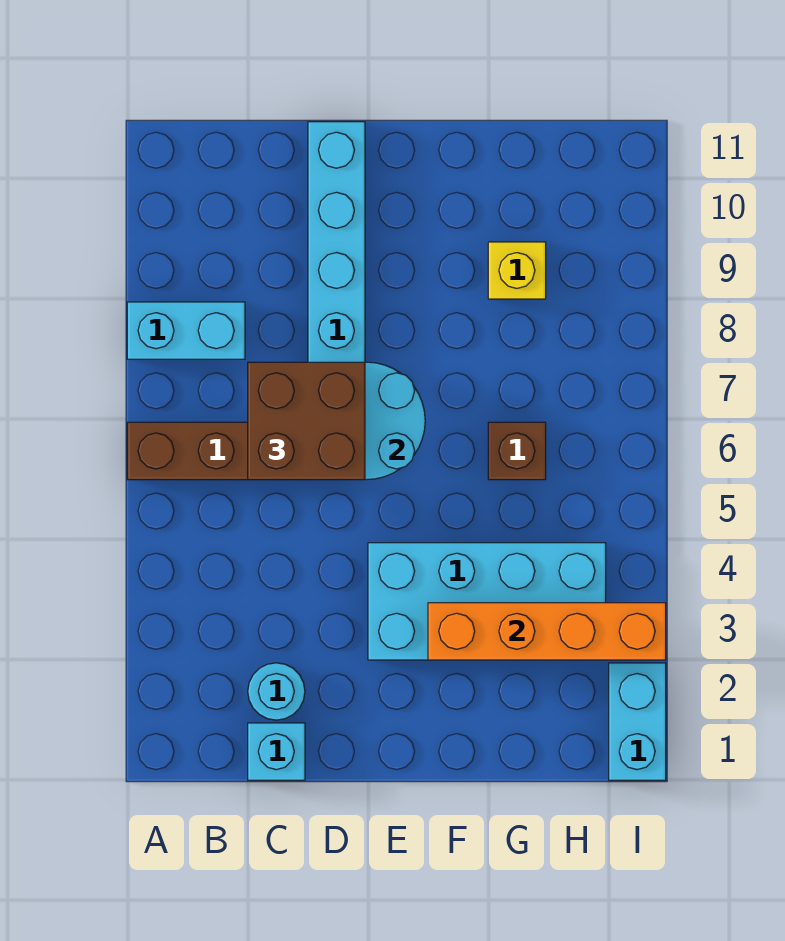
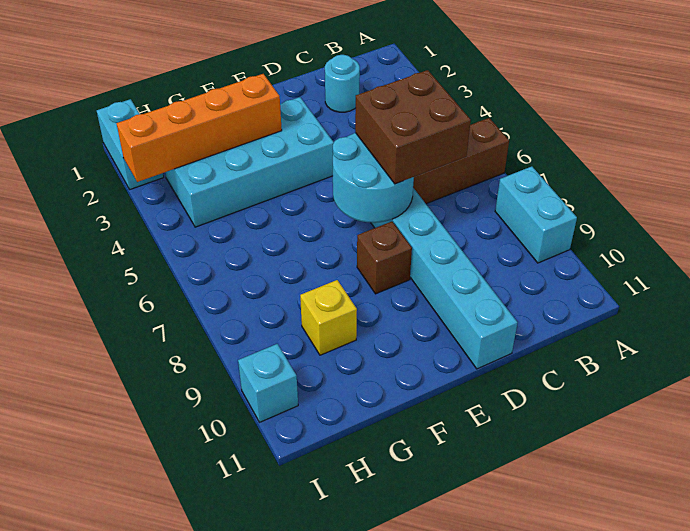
cyan brick A8:B8 level 1 -> cyan brick A8:A9 level 1
cyan brick C1 level 1 -> cyan brick I10 level 1
brown brick G6 level 1 -> brown brick E8 level 1

